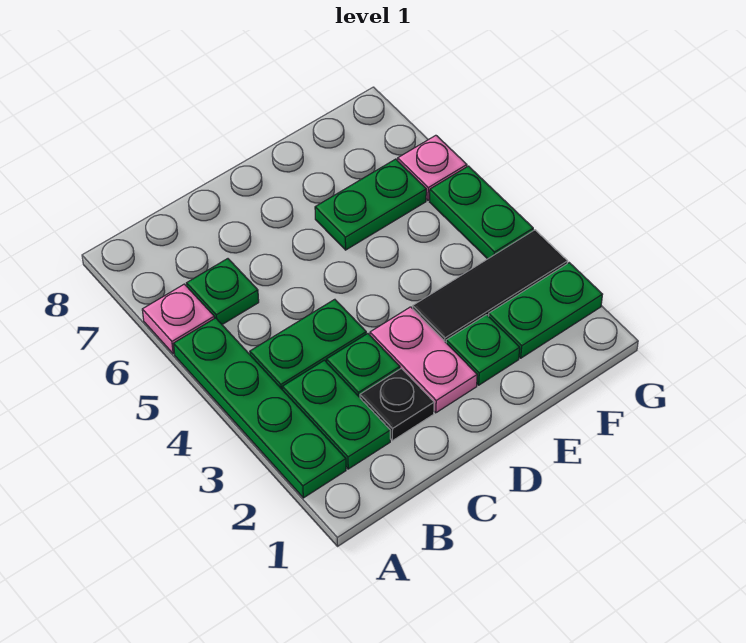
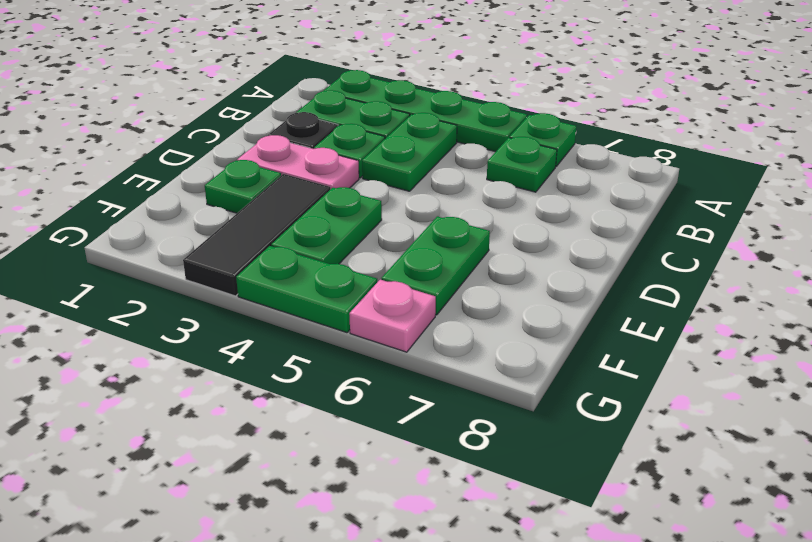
pink plate A6 level 1 -> green plate A6 level 1
green plate F2:G2 level 1 -> green plate E4:F4 level 1

